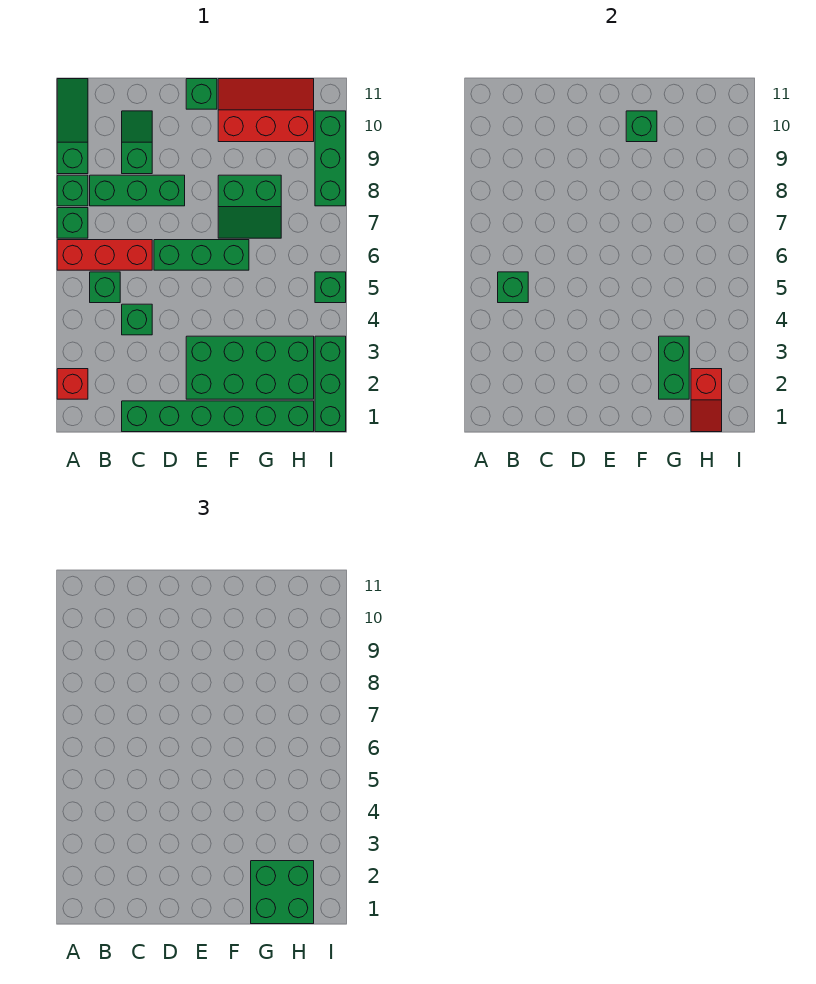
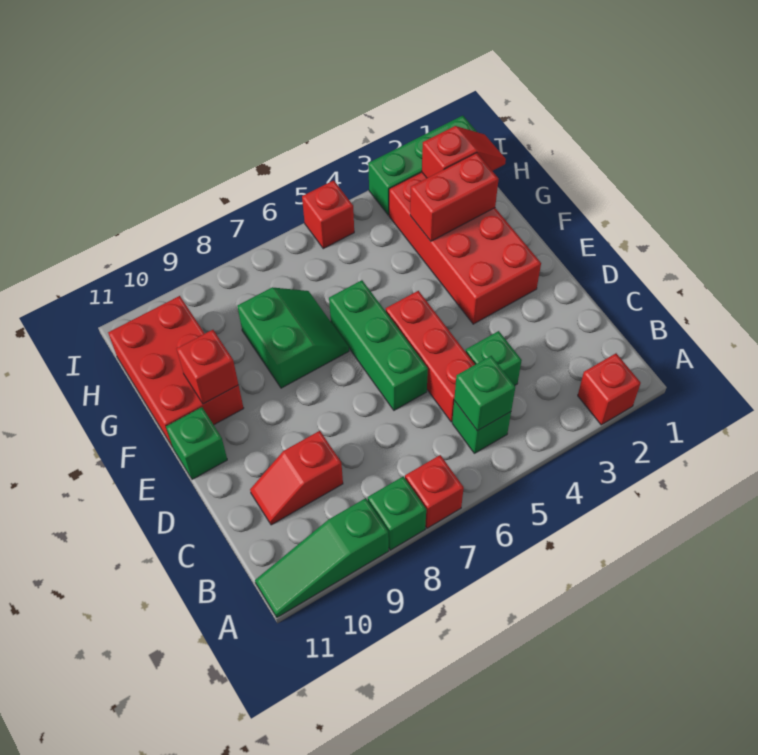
red brick A6:C6 level 1 -> red brick C5:E5 level 1
green brick A7 level 1 -> red brick A7 level 1
green brick B8:D8 level 1 -> none
green brick C1:H1 level 1 -> none
green slope C9:C10 level 1 top 9 -> red slope C9:C10 level 1 top 9
green brick E2:H3 level 1 -> red brick E2:H3 level 1
red slope F10:H11 level 1 top 10 -> red brick F10:H11 level 1
green brick F10 level 2 -> red brick F10 level 2
green brick G1:H2 level 3 -> none
green brick G2:G3 level 2 -> red brick G2:G3 level 2
green brick I5 level 1 -> red brick I5 level 1
green brick I8:I10 level 1 -> none

